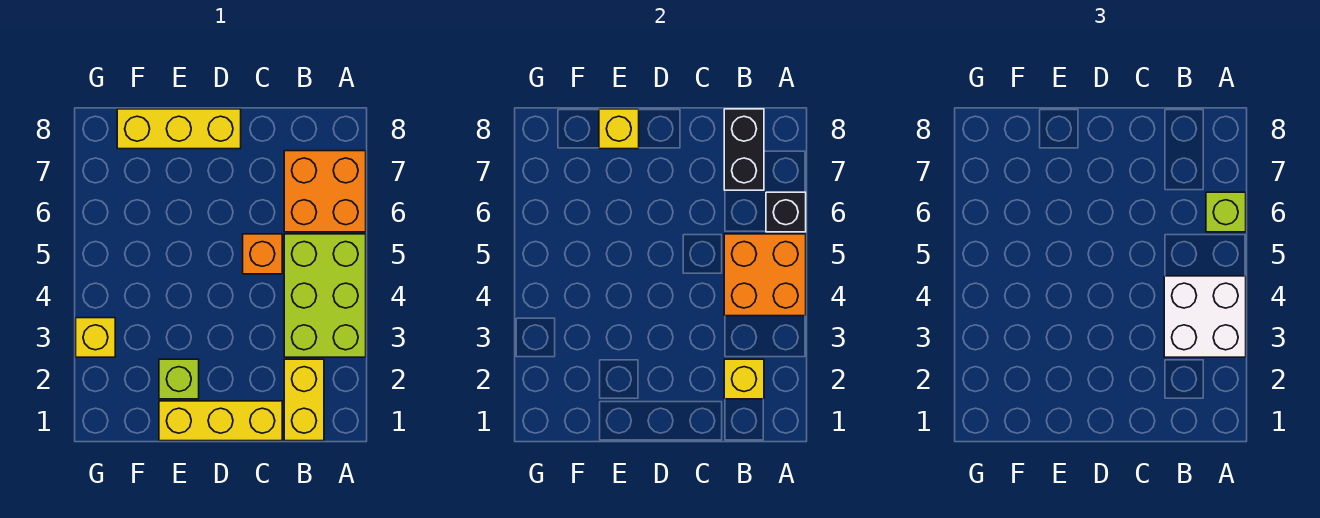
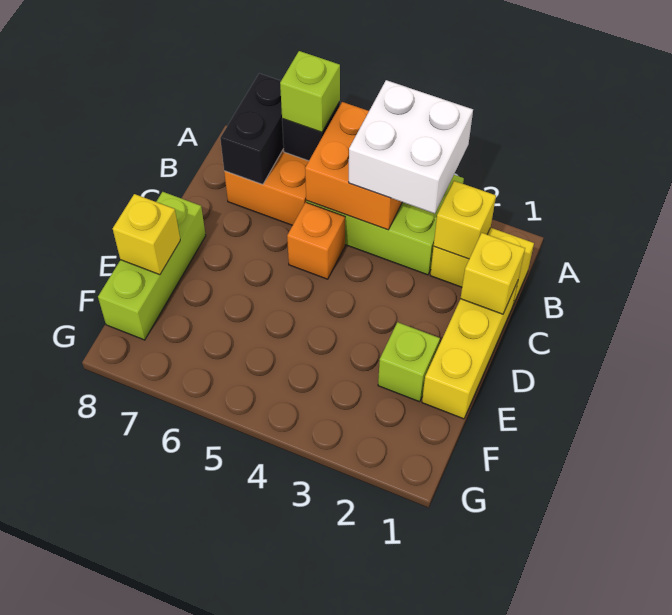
black brick B7:B8 level 2 -> black brick A7:B7 level 2
yellow brick D8:F8 level 1 -> lime brick D8:F8 level 1
yellow brick G3 level 1 -> yellow brick C1 level 2

